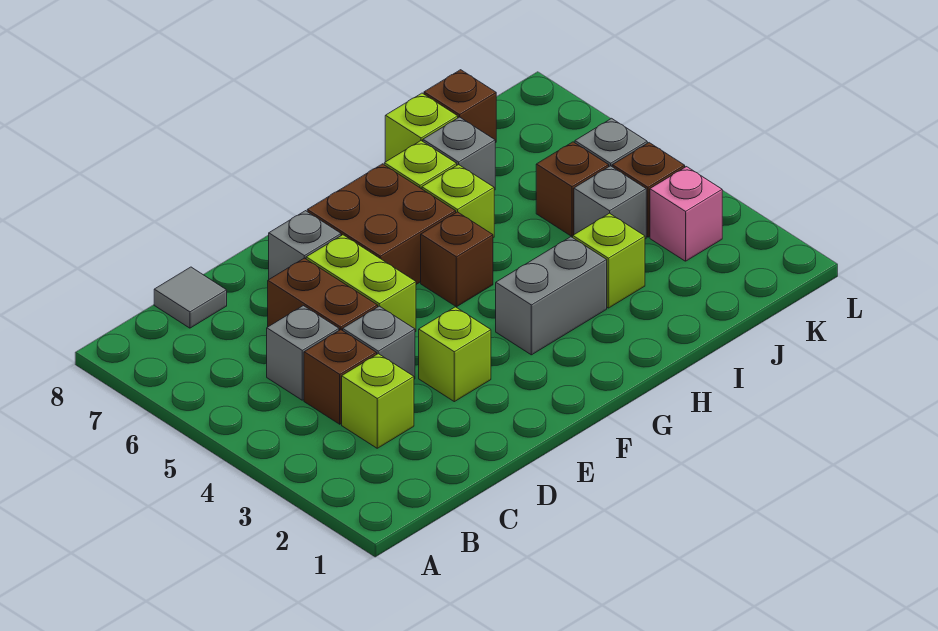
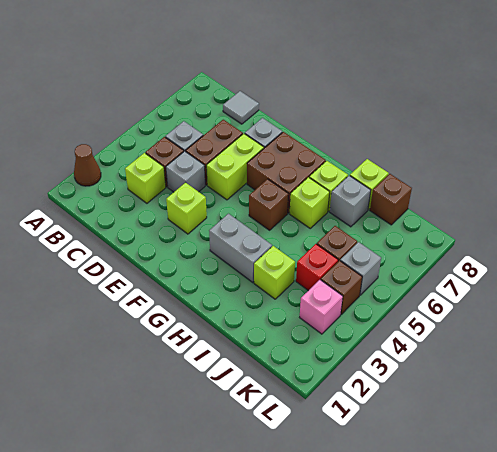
none -> brown cone A2 level 1
grey brick J4 level 1 -> red brick J4 level 1

